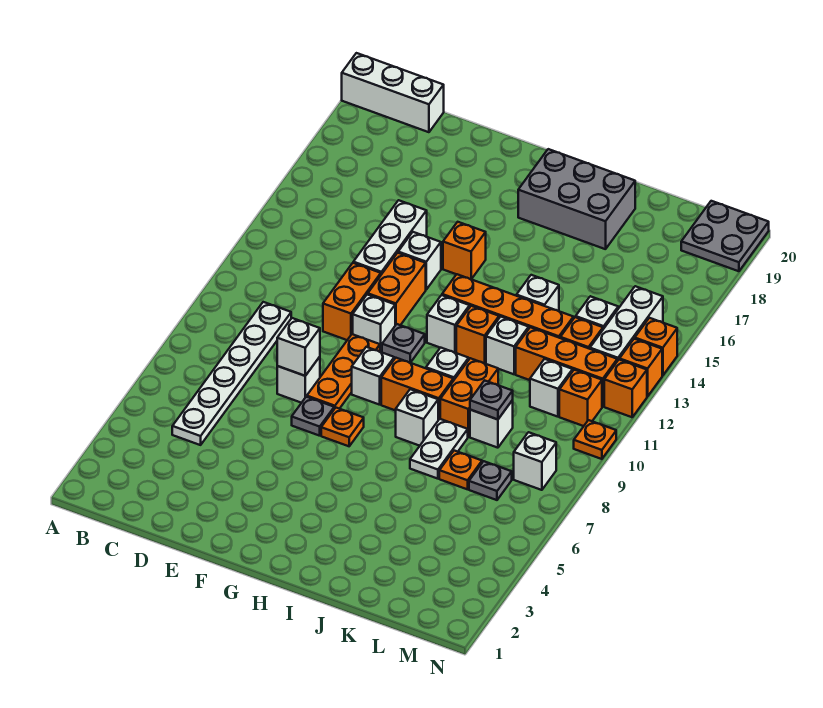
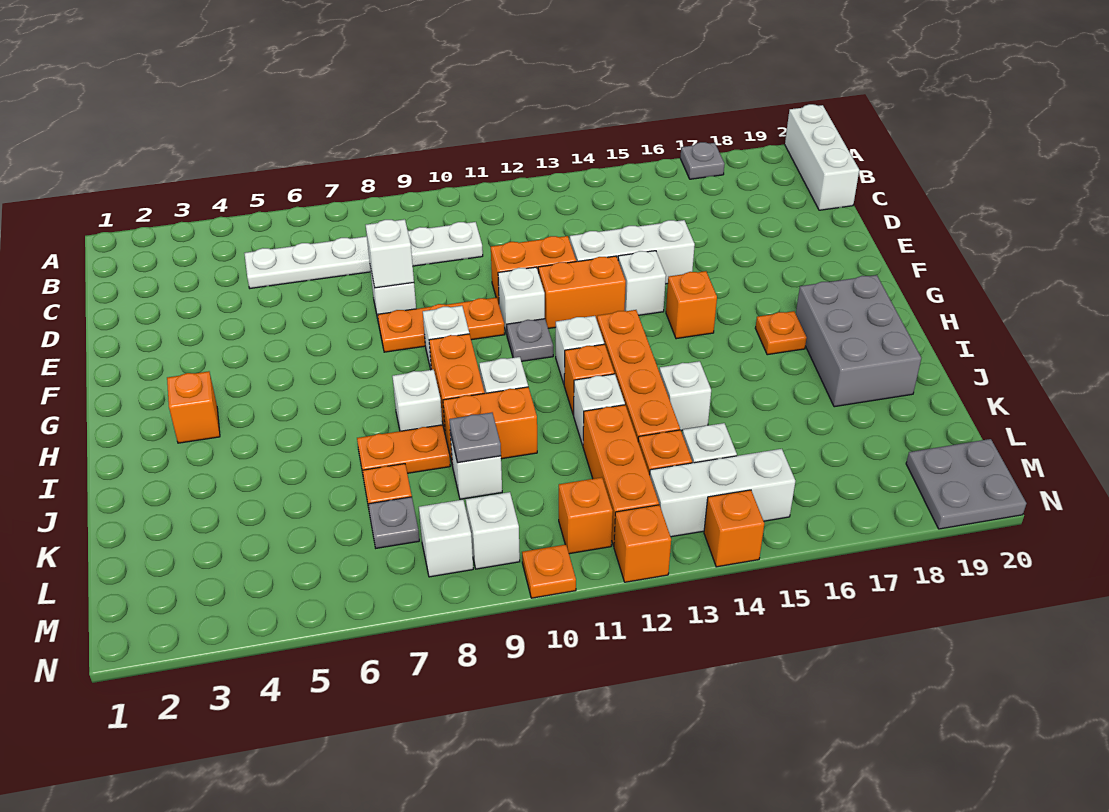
grey plate F7 level 1 -> grey plate A17 level 1
orange plate G7 level 1 -> orange plate H17 level 1
white plate J7:J8 level 1 -> orange plate J7:J8 level 1
white brick L11 level 1 -> white brick M9 level 1
orange brick N13 level 1 -> orange brick H3 level 1

